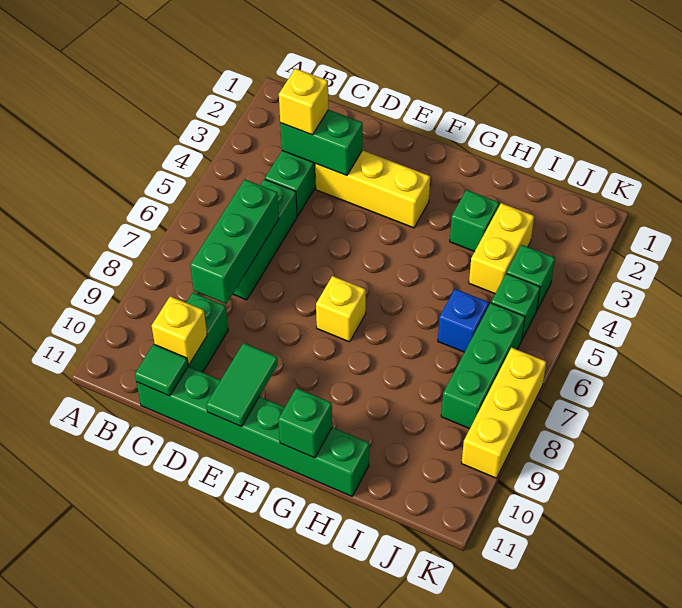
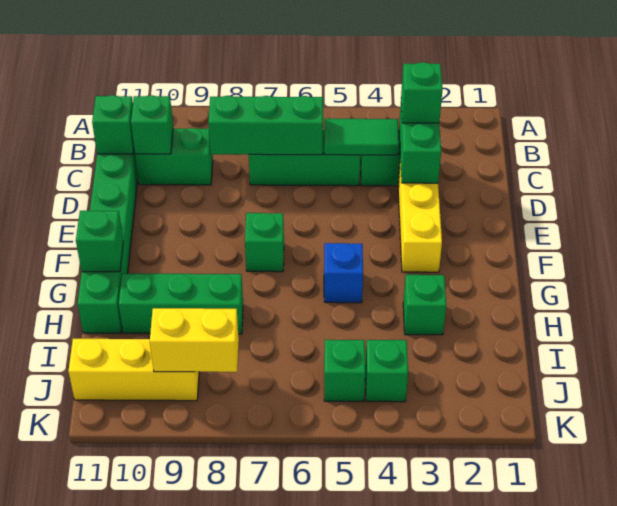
yellow brick C3 level 3 -> green brick C3 level 3
yellow brick C10 level 2 -> green brick C10 level 2
green tile C11 level 2 -> green brick C11 level 2
green tile E10:E11 level 2 -> green tile C4:C5 level 2
yellow brick F7 level 1 -> green brick F7 level 1
yellow brick I3:I4 level 1 -> yellow brick J8:J9 level 2
blue brick I6 level 1 -> blue brick G5 level 1
green brick J6:J8 level 1 -> green brick H8:H10 level 1
yellow brick K7:K9 level 1 -> yellow brick J9:J11 level 1

